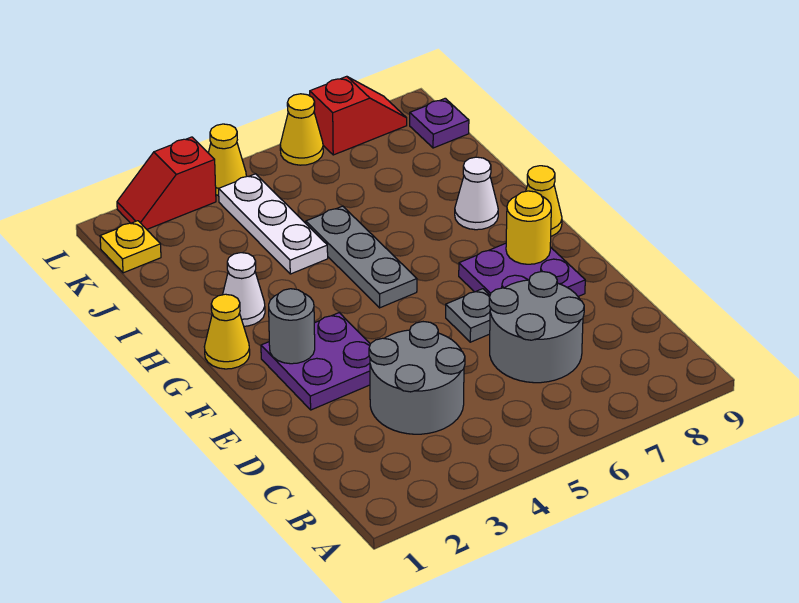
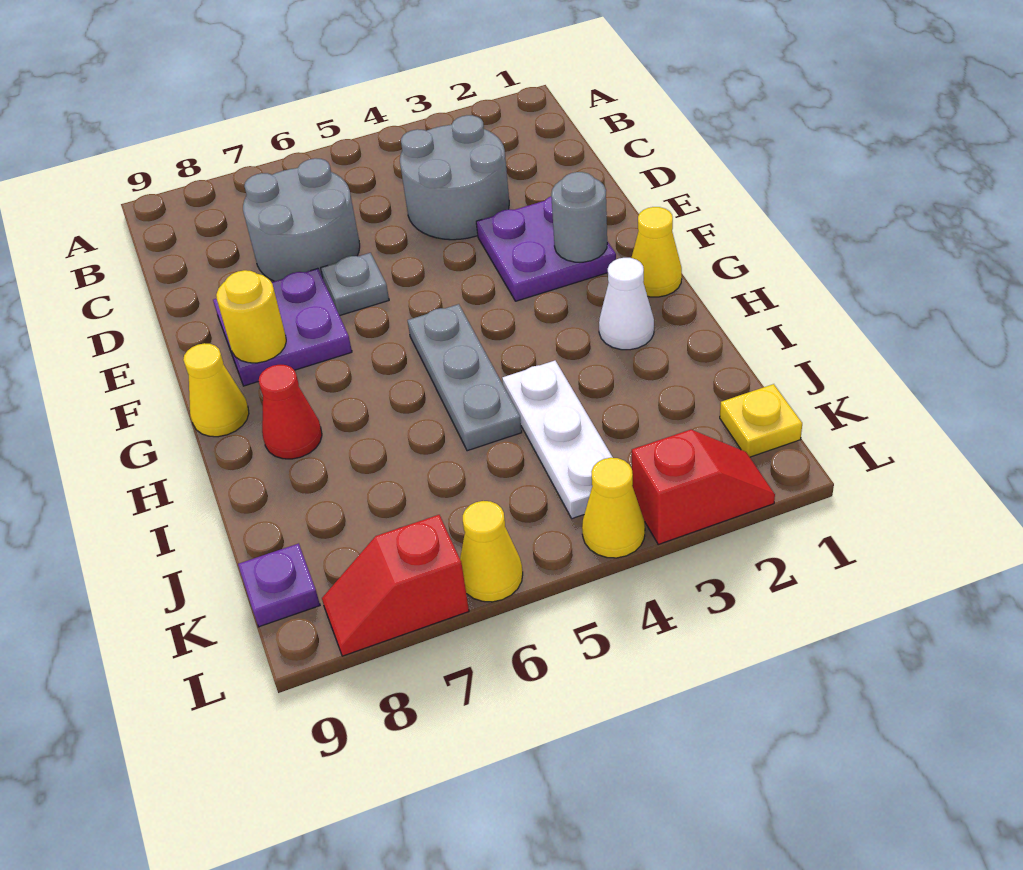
white cone H8 level 1 -> red cone H8 level 1

